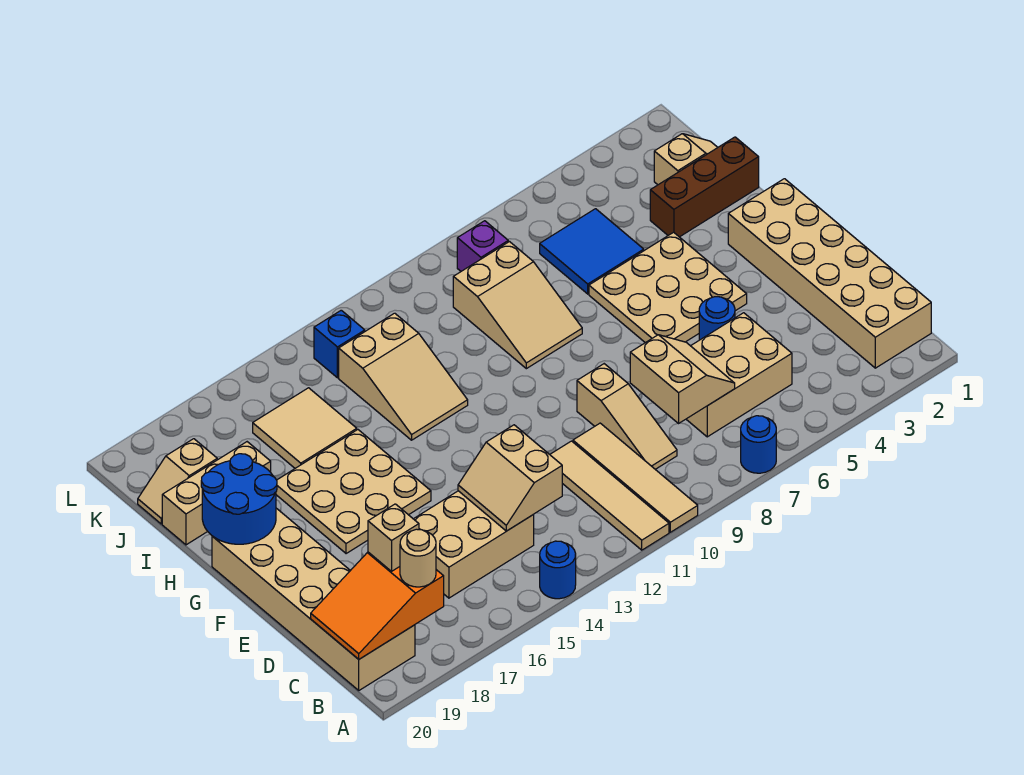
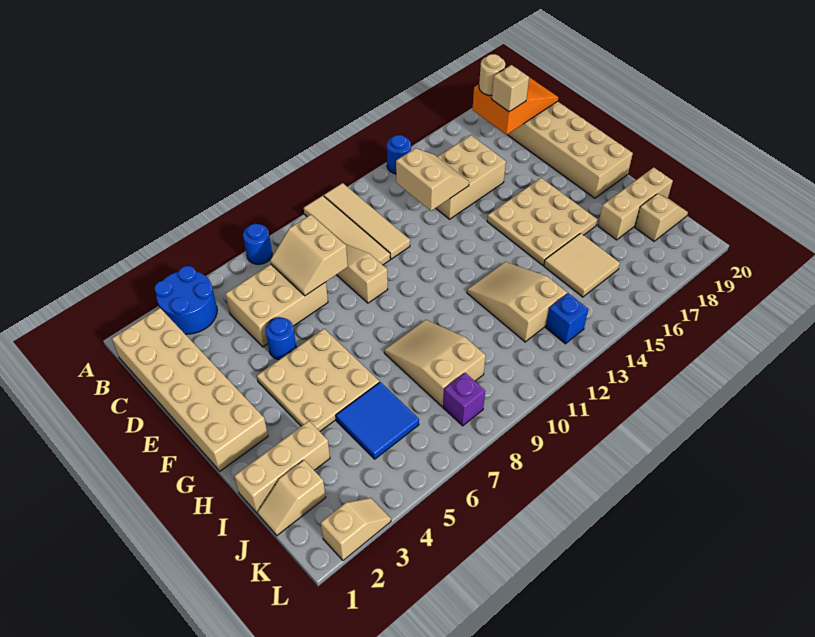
blue round brick G19:H20 level 2 -> blue round brick A3:B4 level 1
brown brick I1:I3 level 1 -> tan brick I1:I3 level 1
none -> tan slope L2:L3 level 1 top 2

